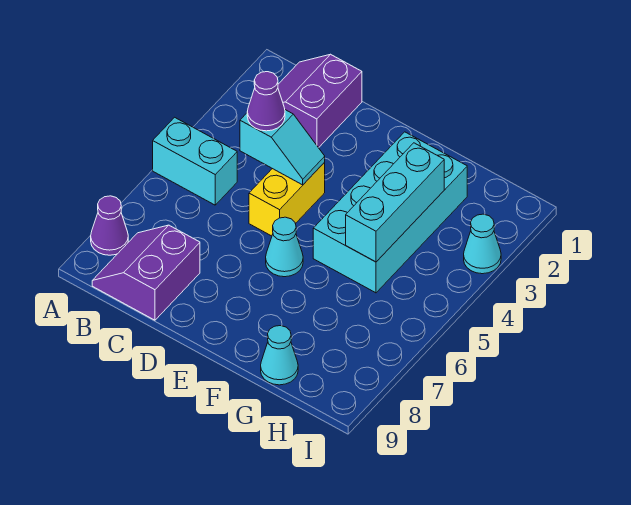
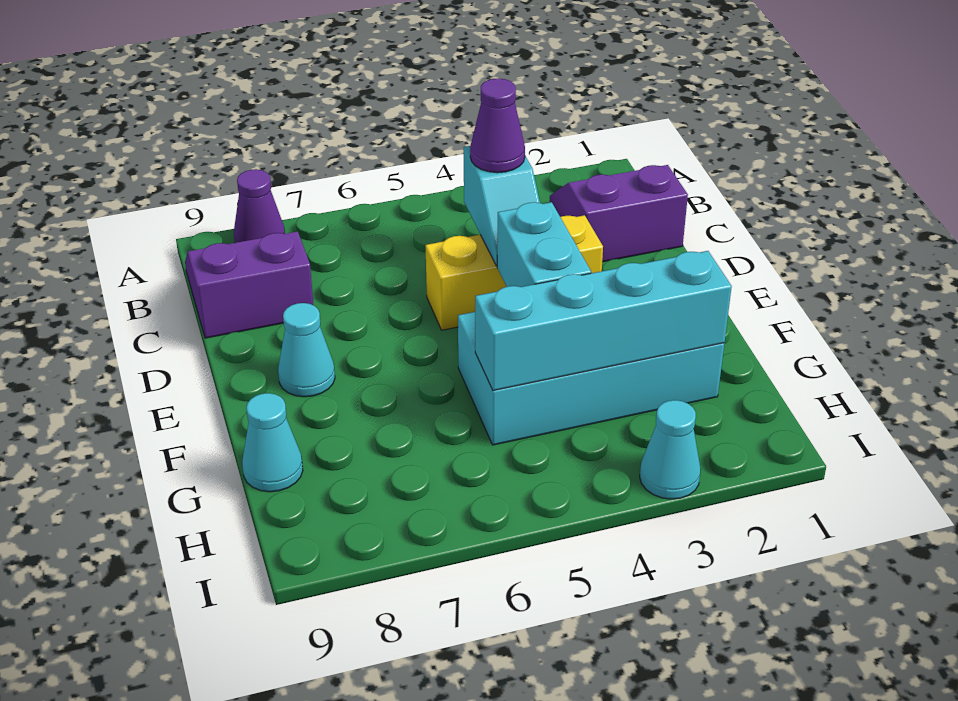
cyan brick A5:B5 level 1 -> cyan brick E4:F4 level 2
yellow brick D4:D5 level 1 -> yellow brick D3:D5 level 1
cyan cone E6 level 1 -> cyan cone E8 level 1
cyan brick G3:G5 level 2 -> cyan brick G2:G5 level 2

